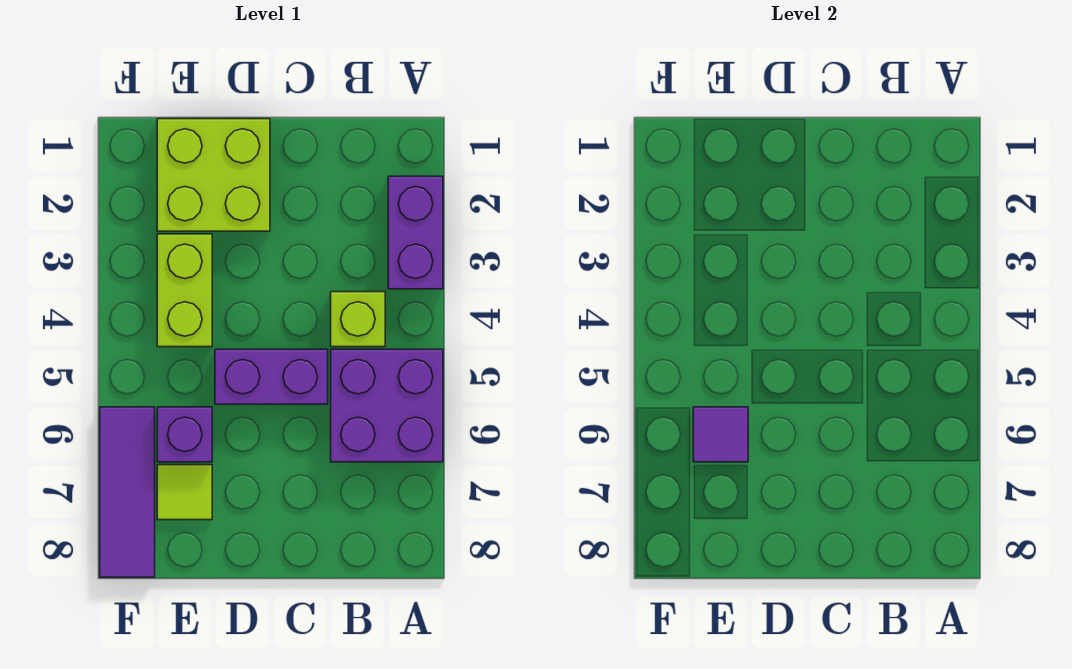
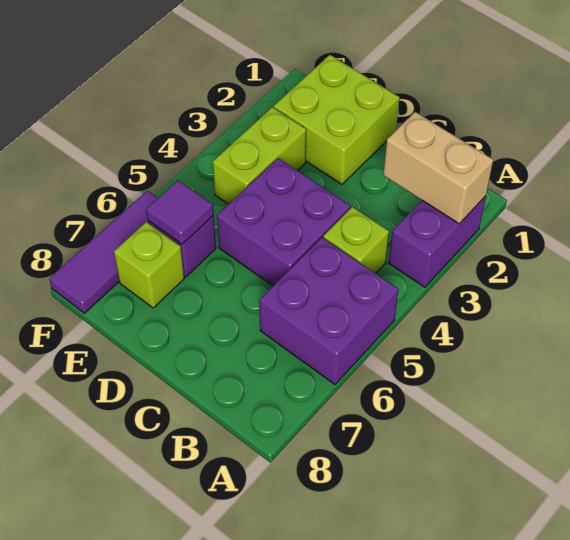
none -> tan brick A2:B2 level 2
purple brick C5:D5 level 1 -> purple brick C4:D5 level 1
lime tile E7 level 1 -> lime brick E7 level 1

